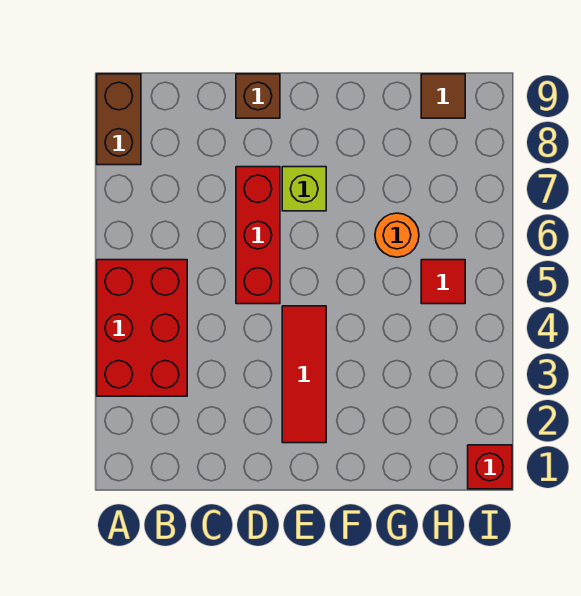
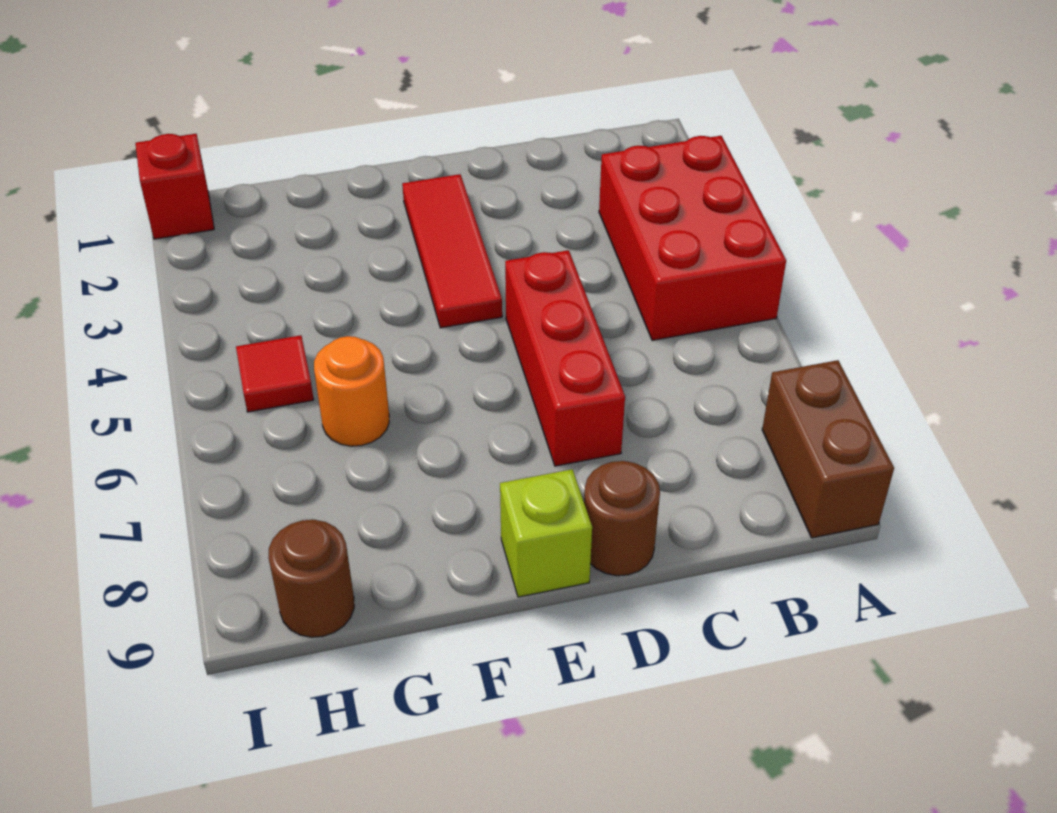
brown brick D9 level 1 -> brown round brick D9 level 1
lime brick E7 level 1 -> lime brick E9 level 1
brown tile H9 level 1 -> brown round brick H9 level 1

